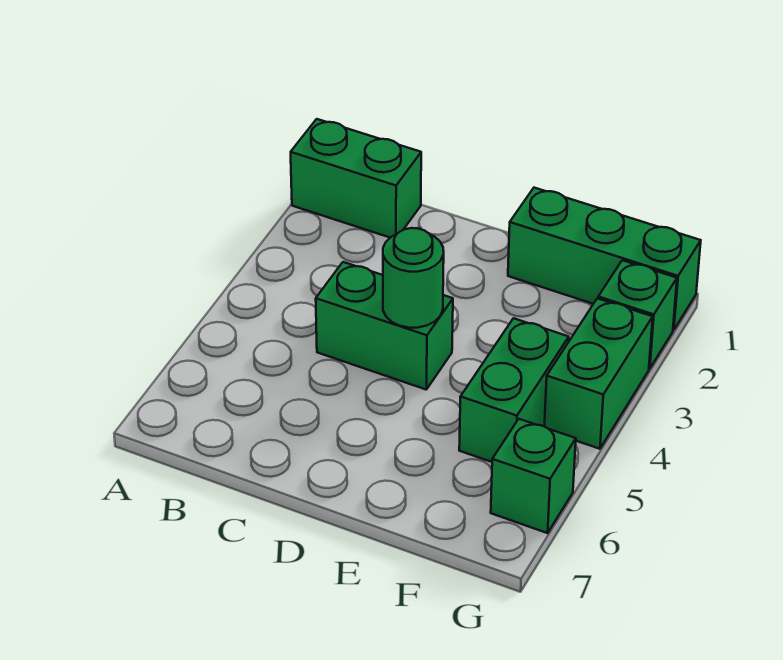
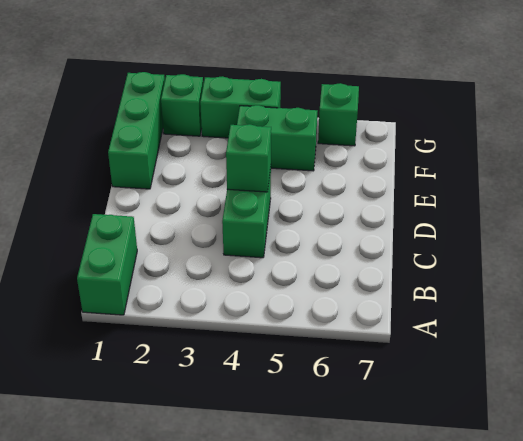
green round brick D4 level 2 -> green brick D4 level 2

